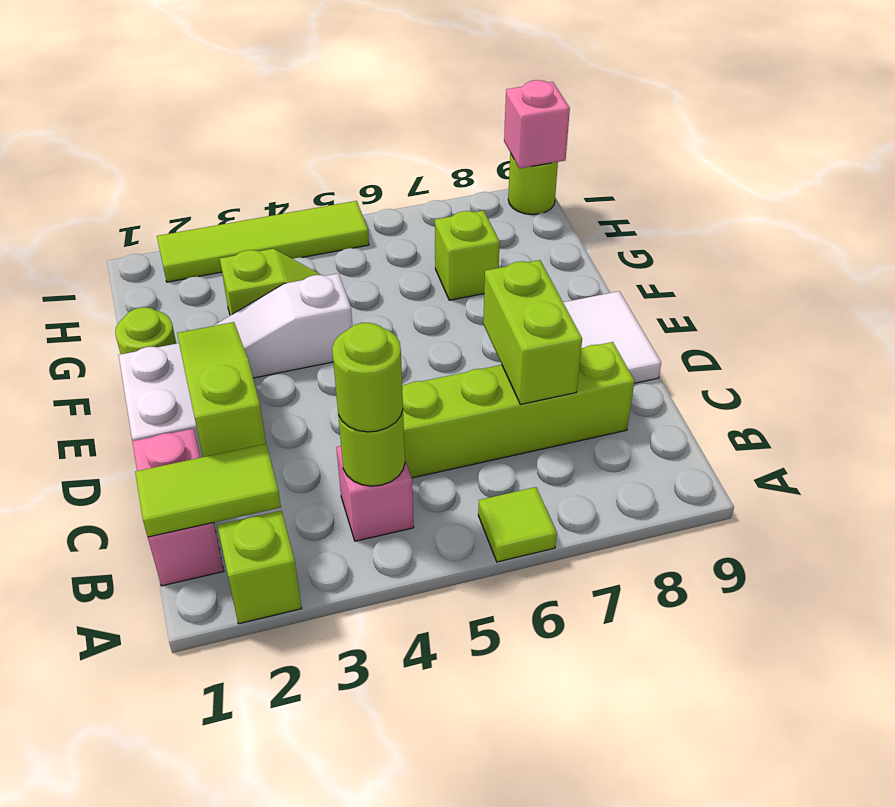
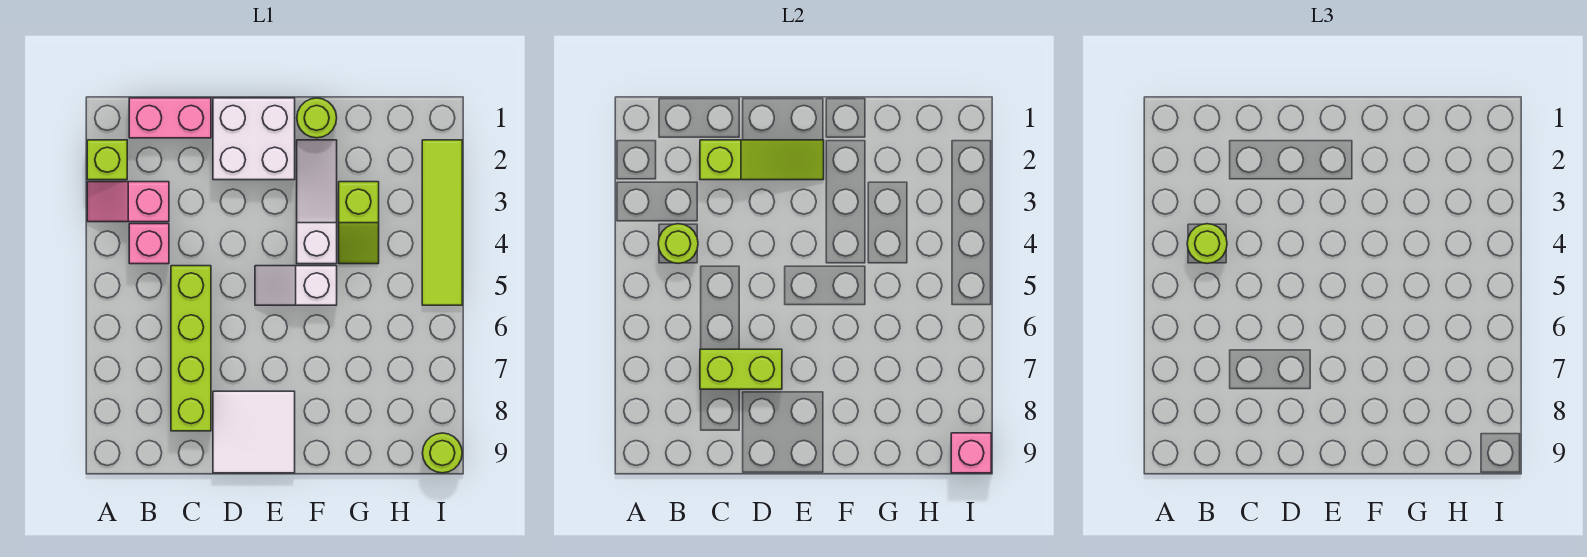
none -> pink slope A3:B3 level 1 top B
lime tile A6 level 1 -> none
lime tile B1:B2 level 2 -> none
none -> white slope E5:F5 level 1 top F
lime brick G7 level 1 -> none

